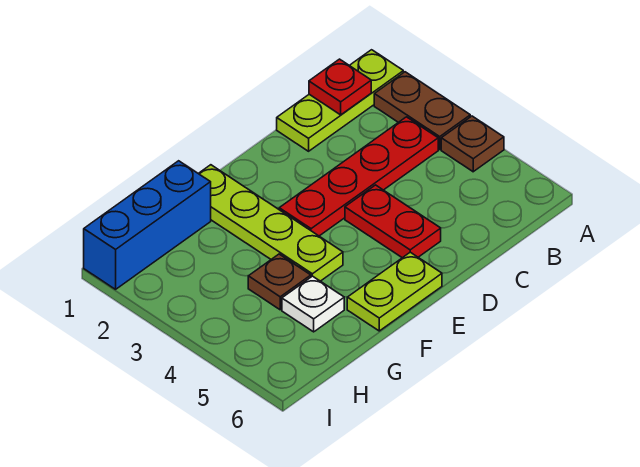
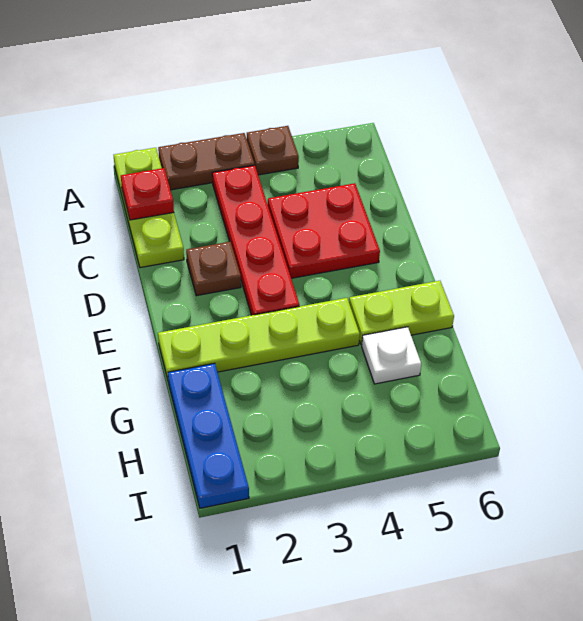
red plate D4:D5 level 1 -> red plate C4:D5 level 1
lime plate E6:F6 level 1 -> lime plate F5:F6 level 1
blue brick G1:I1 level 1 -> blue plate G1:I1 level 1
brown plate G4 level 1 -> brown plate D2 level 1

